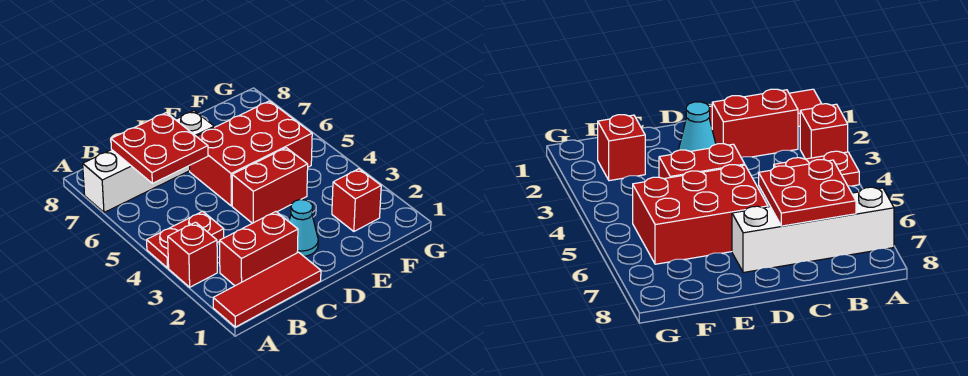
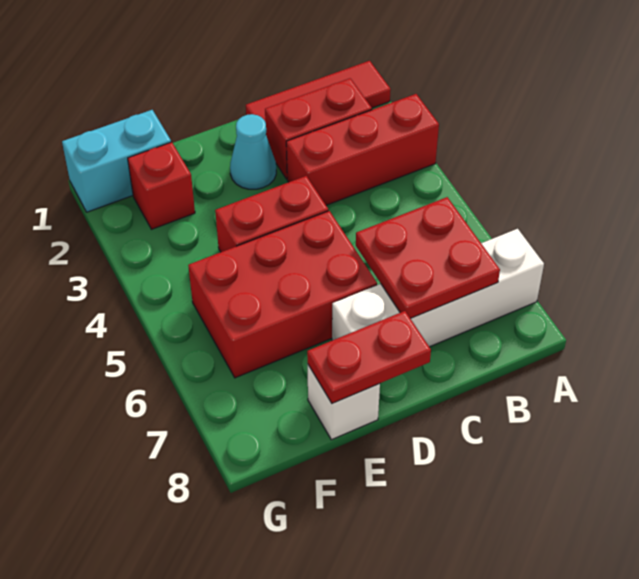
red brick A3 level 1 -> red brick A3:C3 level 1
red plate A4:B4 level 1 -> red plate D8:E8 level 2
none -> white brick E8 level 1
none -> cyan brick F1:G1 level 1

